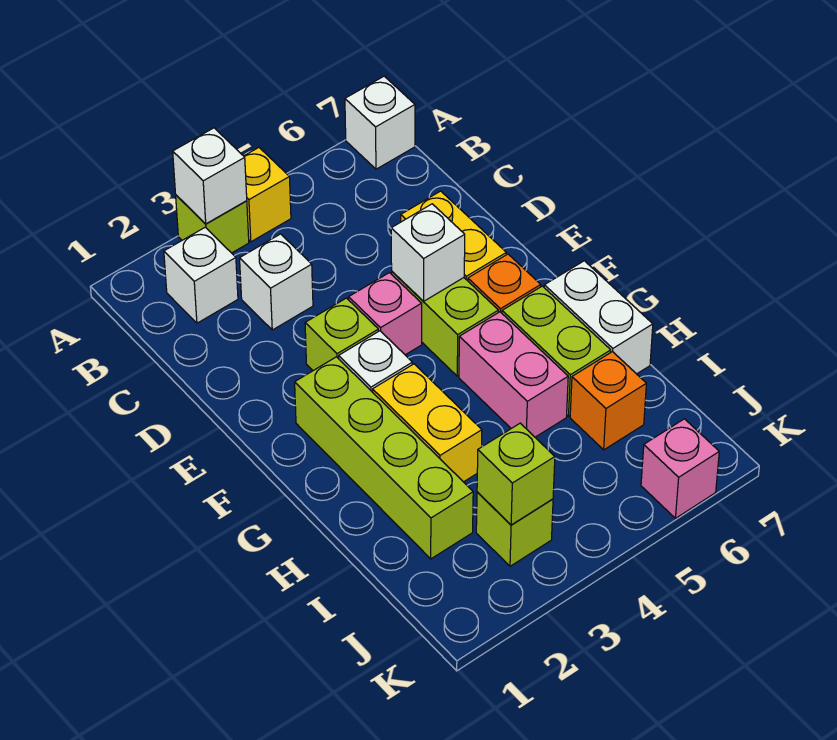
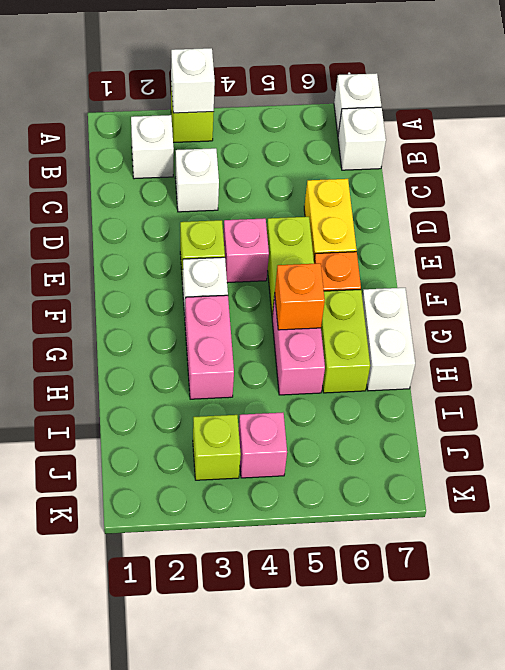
yellow brick A4 level 1 -> none
white brick E5 level 2 -> white brick B7 level 1
lime brick F2:I2 level 1 -> none
yellow brick G3:H3 level 1 -> pink brick G3:H3 level 1
orange brick I6 level 1 -> orange brick G5 level 2
lime brick J3 level 2 -> none
pink brick K6 level 1 -> pink brick J4 level 1

